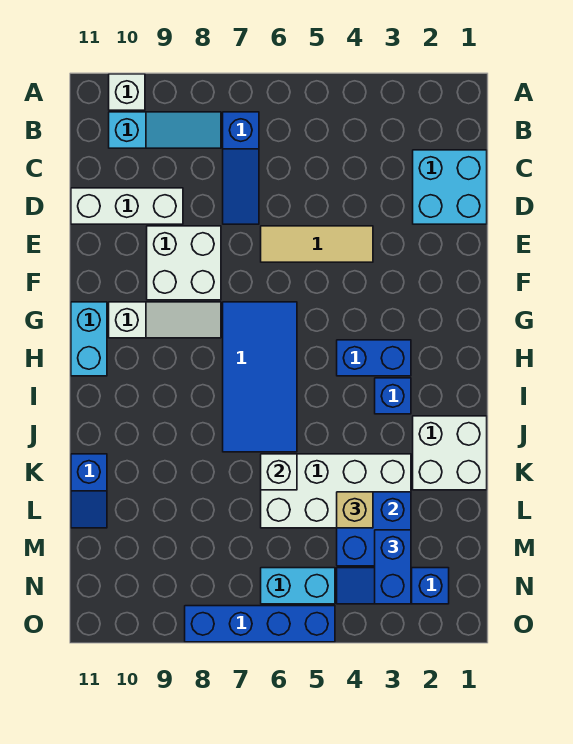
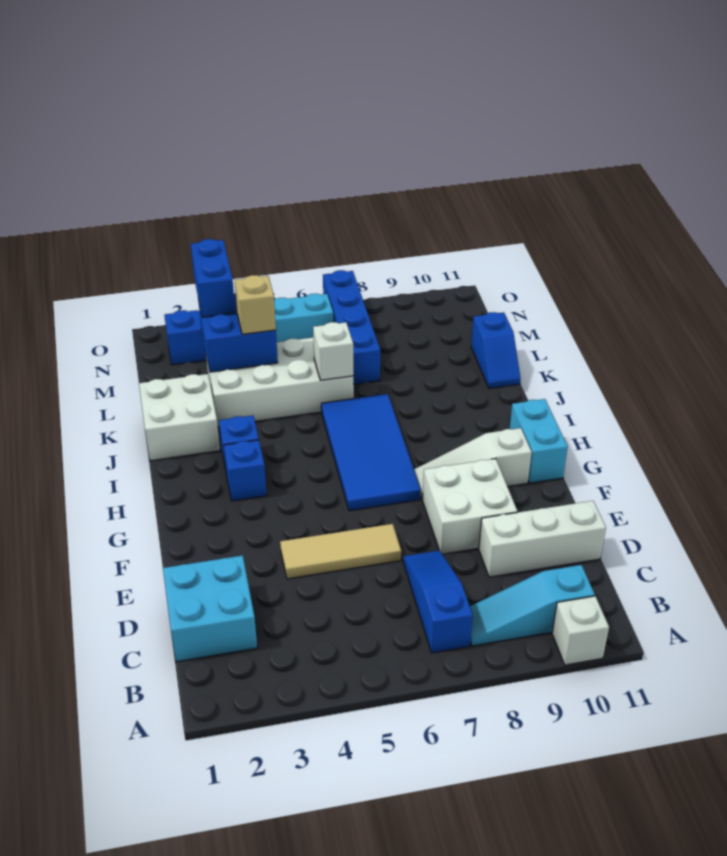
blue brick H3:H4 level 1 -> blue brick H3 level 1
blue slope K11:L11 level 1 top K -> blue slope K11:L11 level 1 top L
blue brick O5:O8 level 1 -> blue brick L7:O7 level 1

